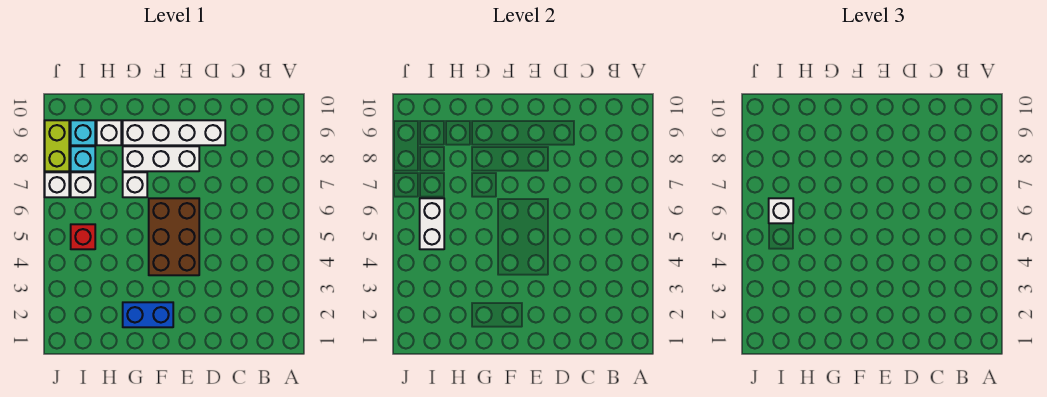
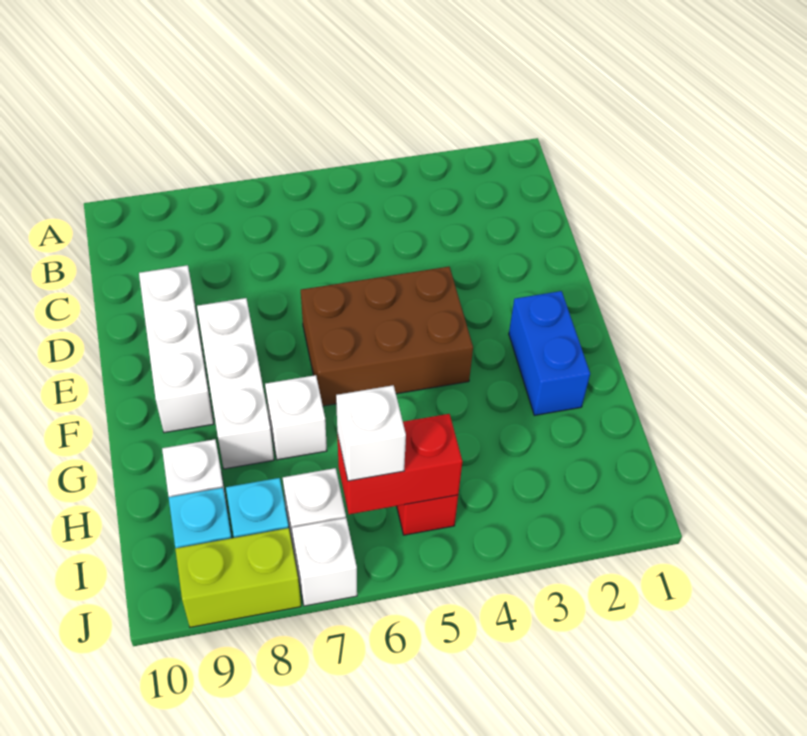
white brick D9:G9 level 1 -> white brick D9:F9 level 1
white brick I5:I6 level 2 -> red brick I5:I6 level 2

